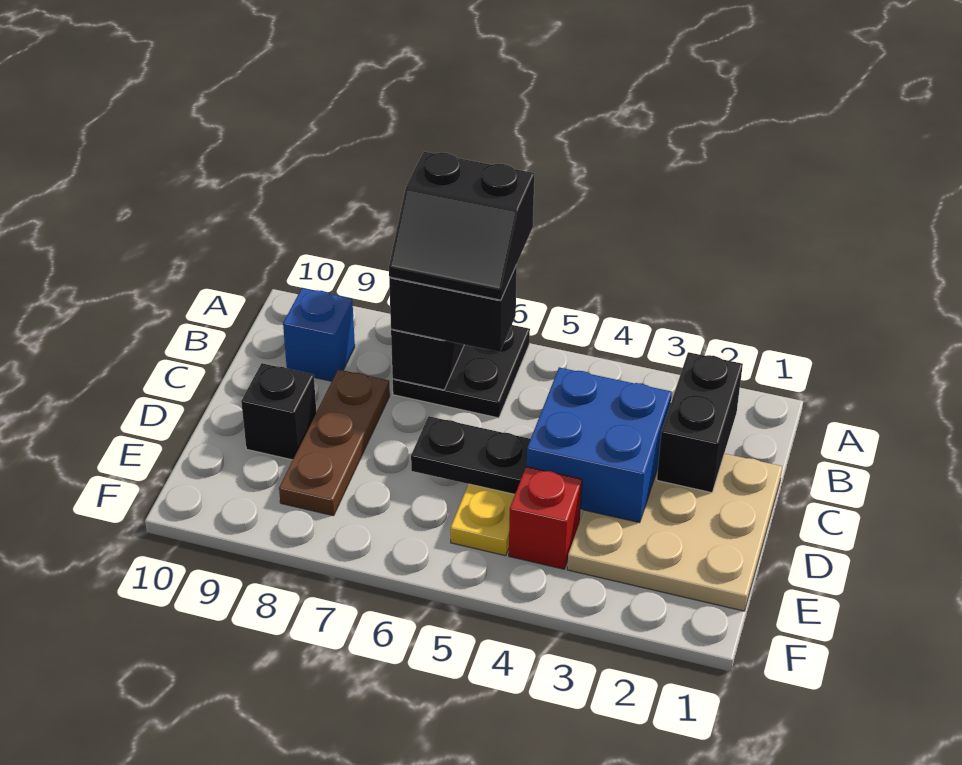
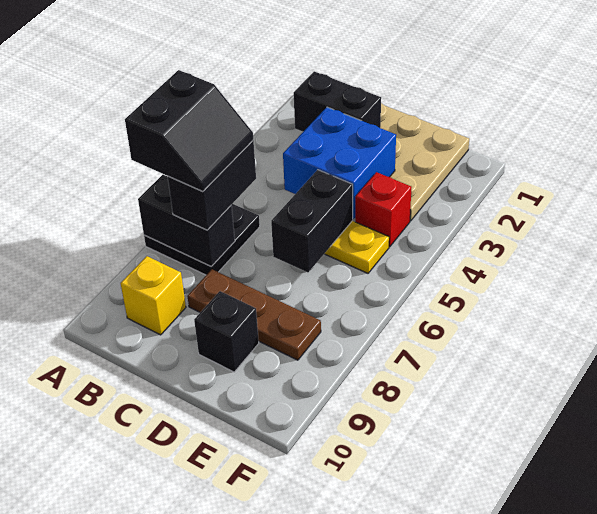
blue brick B9 level 1 -> yellow brick B9 level 1
black plate D5:D6 level 2 -> black brick D5:D6 level 2

